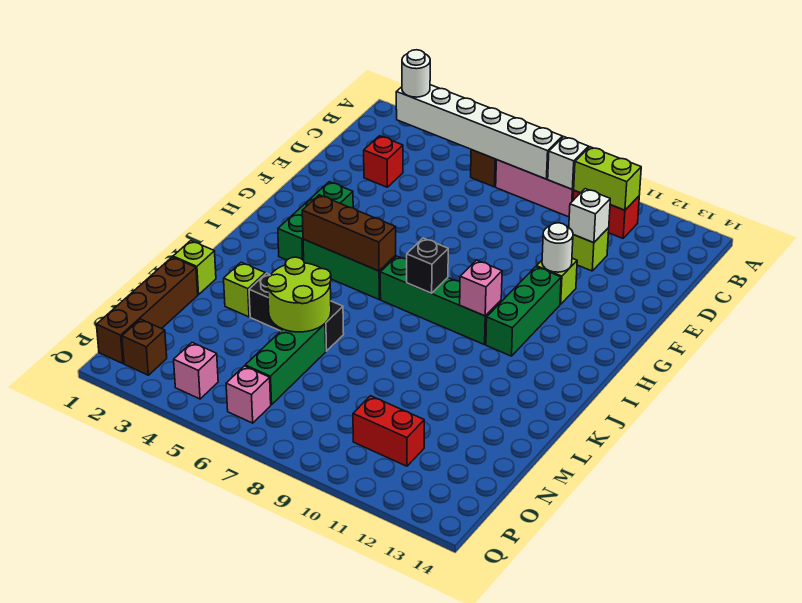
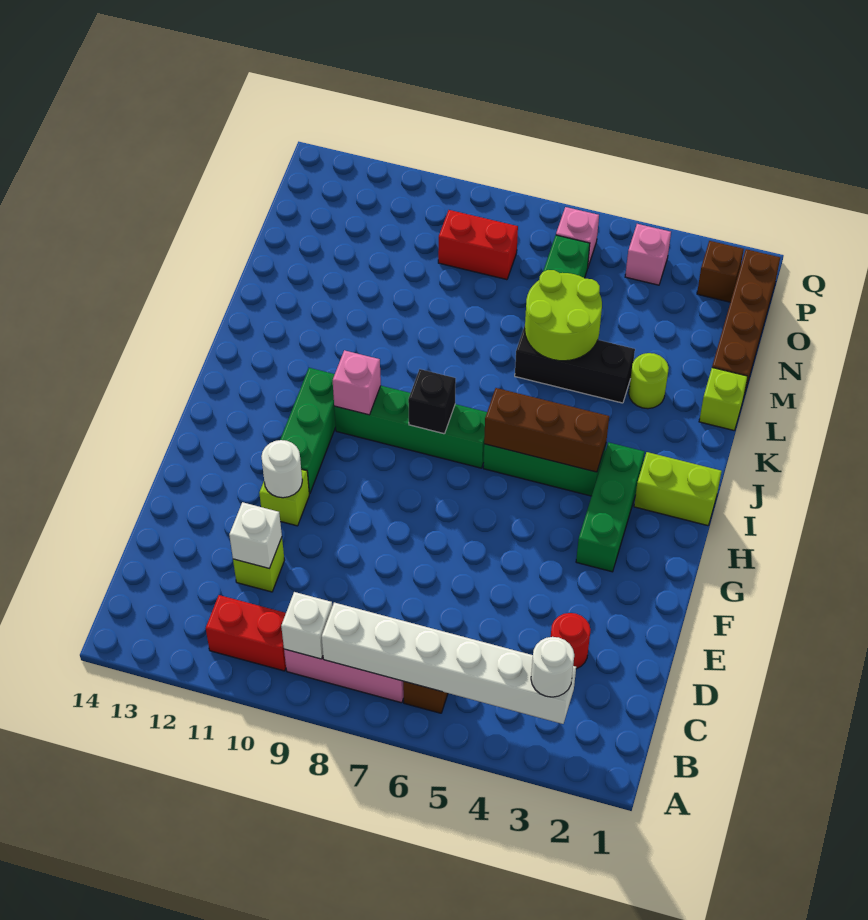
lime brick B10:B11 level 2 -> lime brick I1:I2 level 1
red brick D3 level 1 -> red round brick D3 level 1
lime brick L3 level 1 -> lime round brick L3 level 1
red brick O10:O11 level 1 -> red brick O8:O9 level 1

